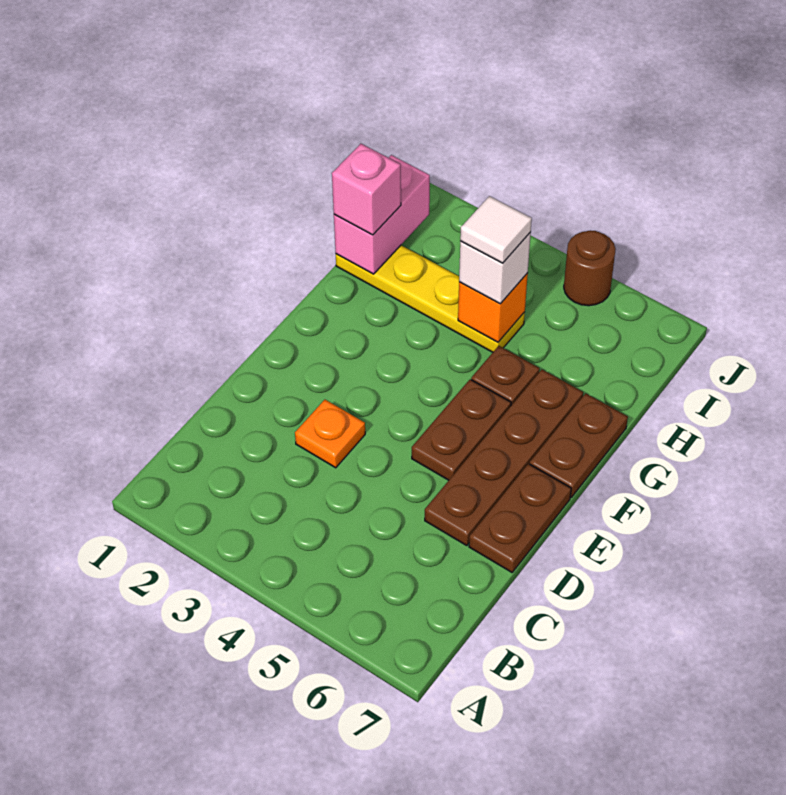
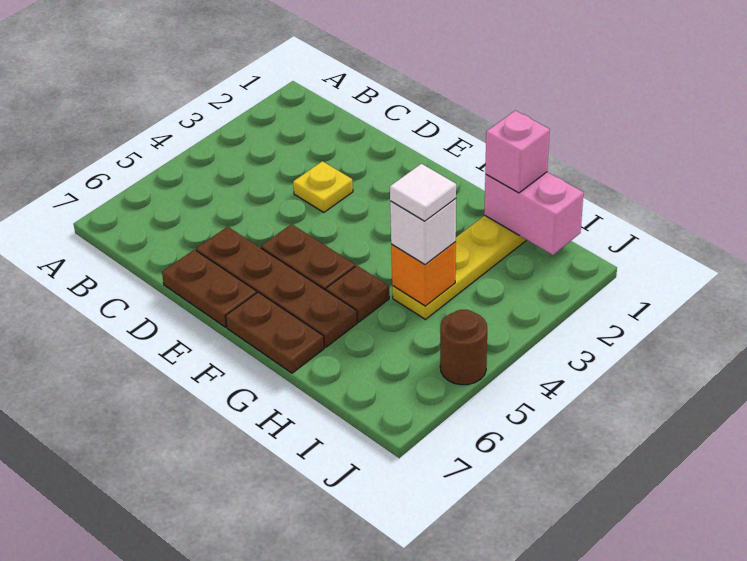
orange plate D3 level 1 -> yellow plate D3 level 1

